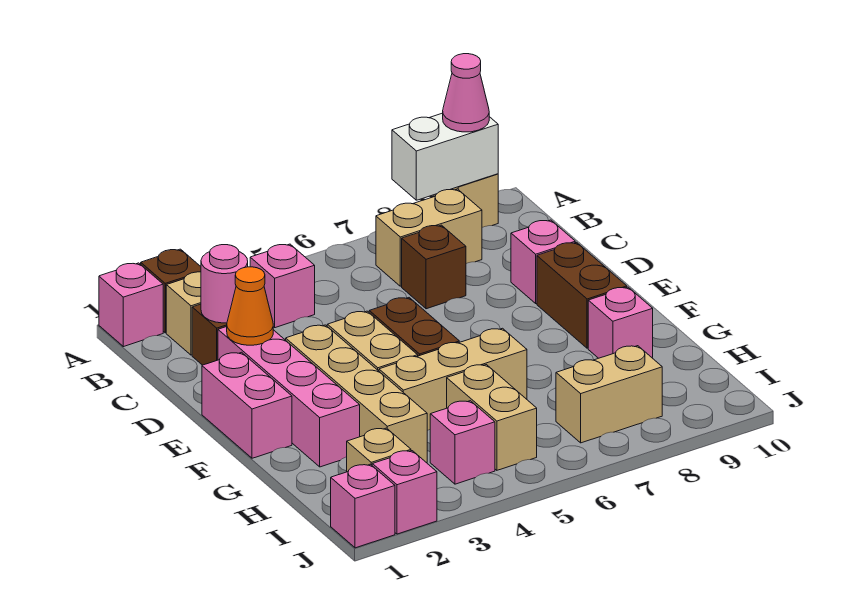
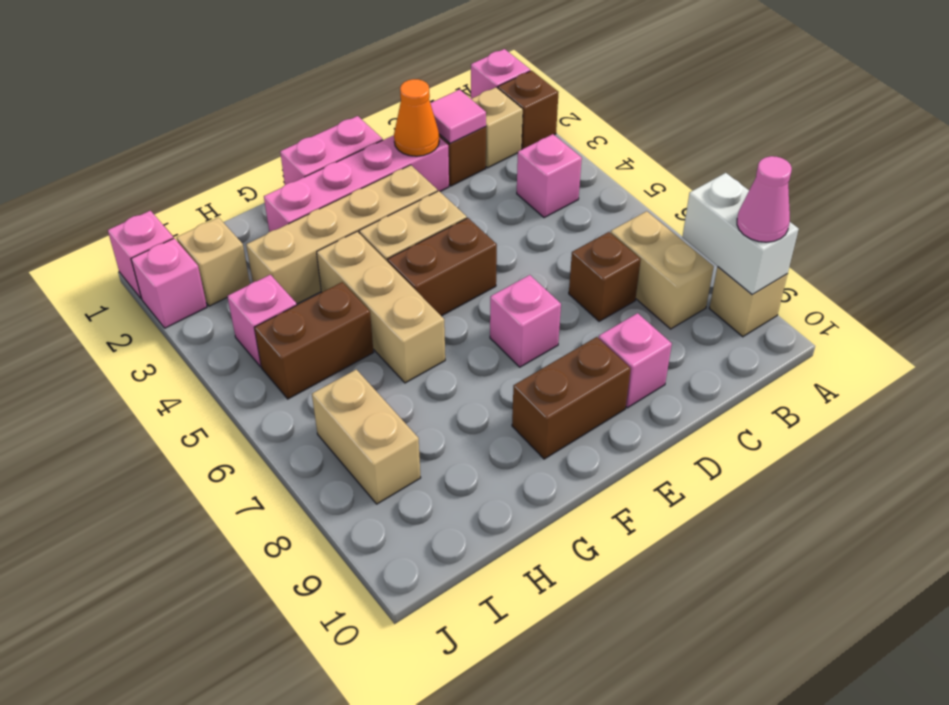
pink round brick C2 level 2 -> pink tile C2 level 2
pink brick G9 level 1 -> pink brick E7 level 1
tan brick H5:I5 level 1 -> brown brick H5:I5 level 1

